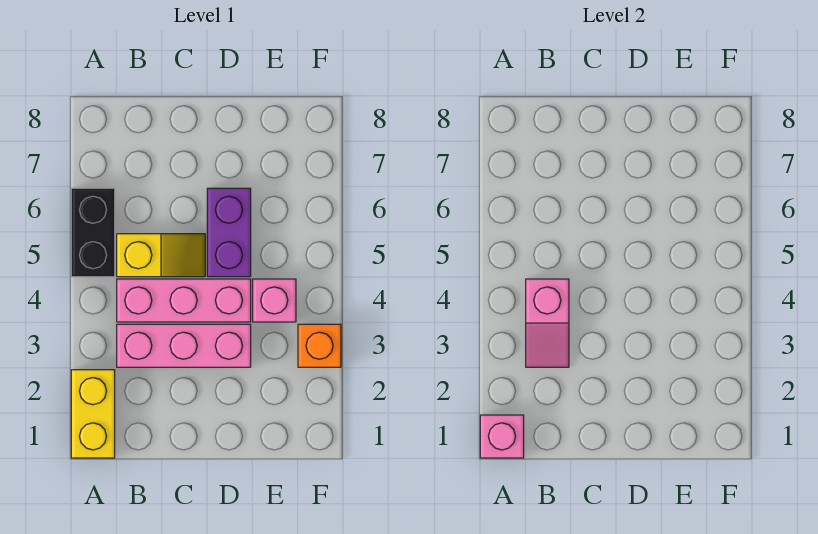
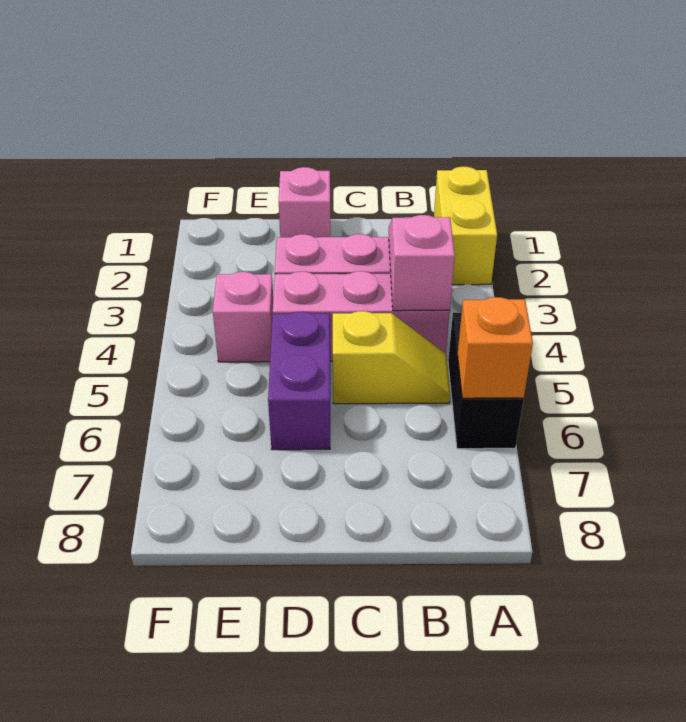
pink brick A1 level 2 -> pink brick D1 level 1
yellow slope B5:C5 level 1 top B -> yellow slope B5:C5 level 1 top C
orange brick F3 level 1 -> orange brick A6 level 2

